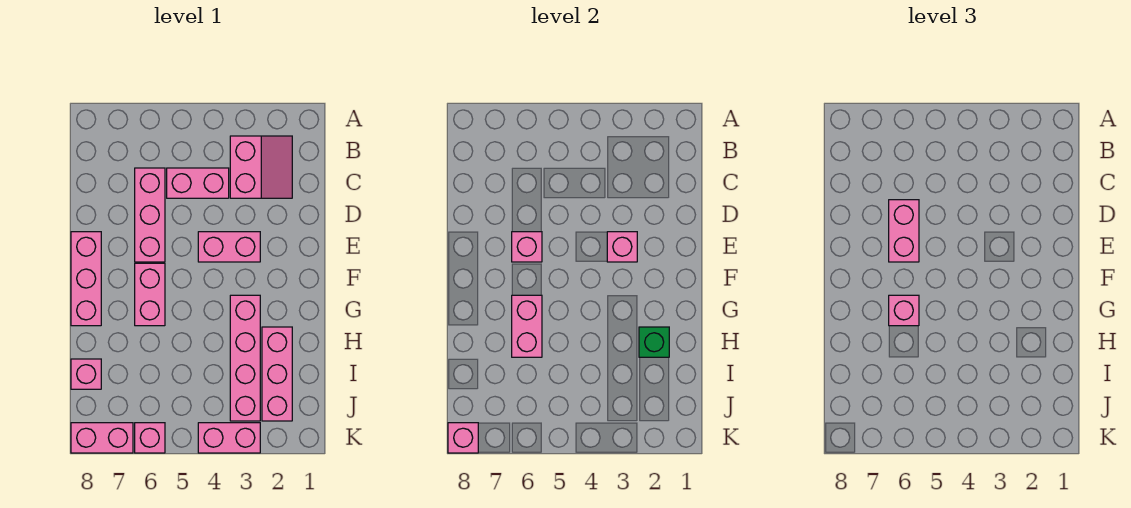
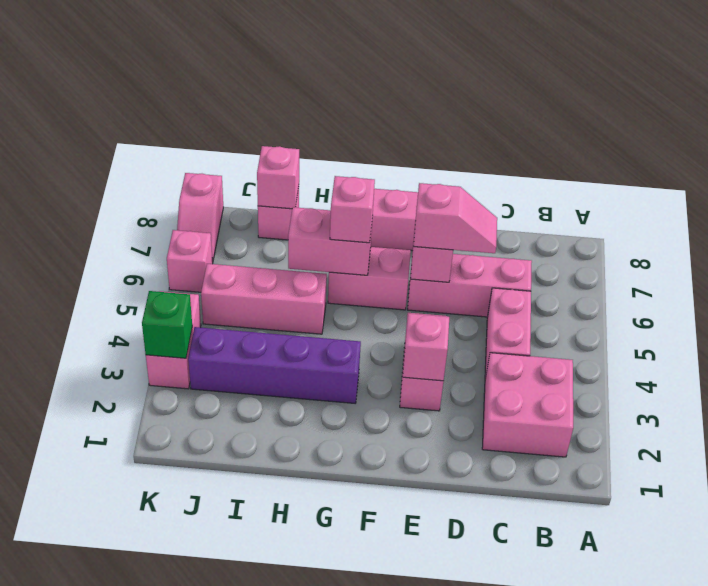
pink slope B2:C3 level 1 top 3 -> pink brick B2:C3 level 1
pink brick D6:E6 level 3 -> pink slope D6:E6 level 3 top E
pink brick G3:J3 level 1 -> purple brick G3:J3 level 1
pink brick H2:J2 level 1 -> pink brick H5:J5 level 1
green brick H2 level 2 -> green brick K3 level 2
pink brick K7:K8 level 1 -> pink slope K7:K8 level 1 top 8
pink brick K8 level 2 -> pink brick I8 level 2

